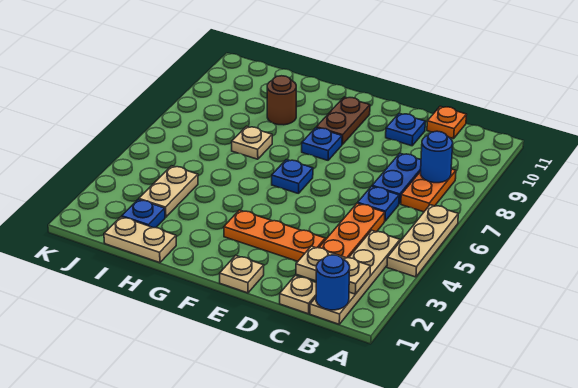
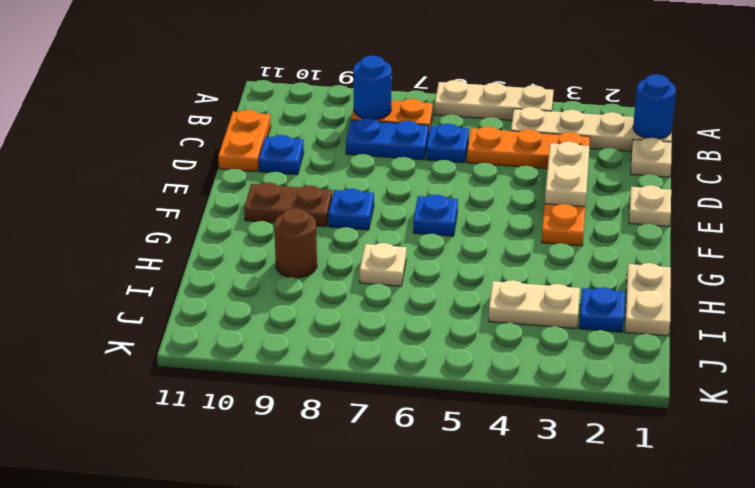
tan plate B2:C2 level 2 -> tan plate D3:E3 level 2
orange plate C11 level 1 -> orange plate C11:D11 level 1

